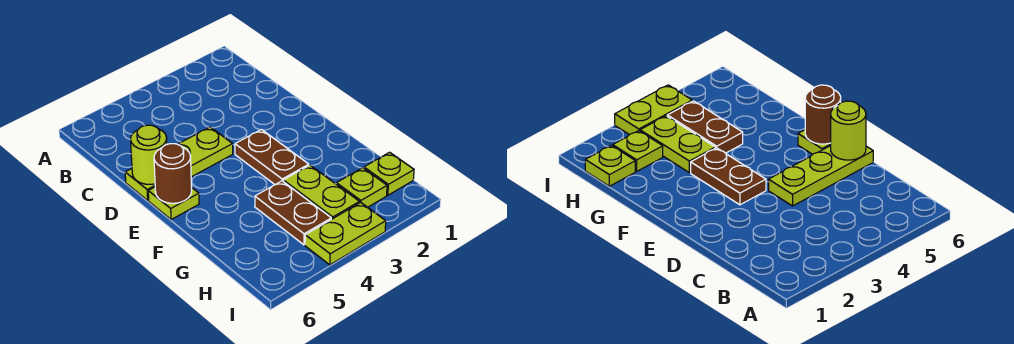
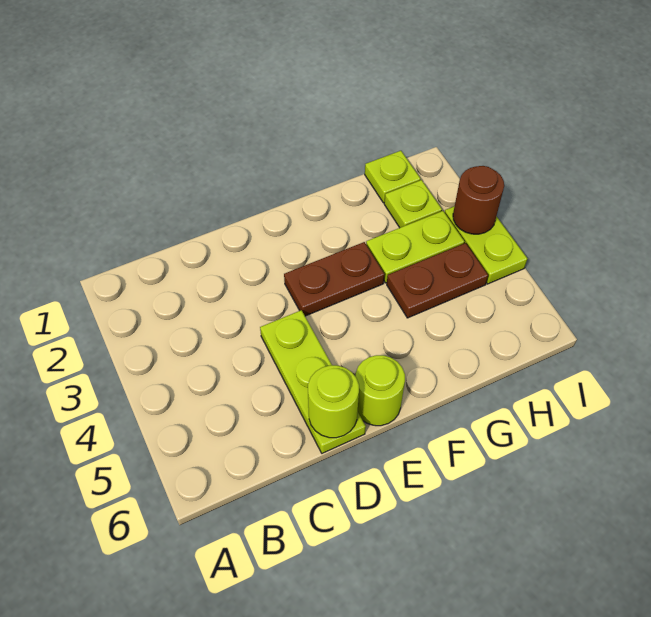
lime plate E6 level 1 -> lime round brick E6 level 1
brown round brick E6 level 2 -> brown round brick I3 level 2

